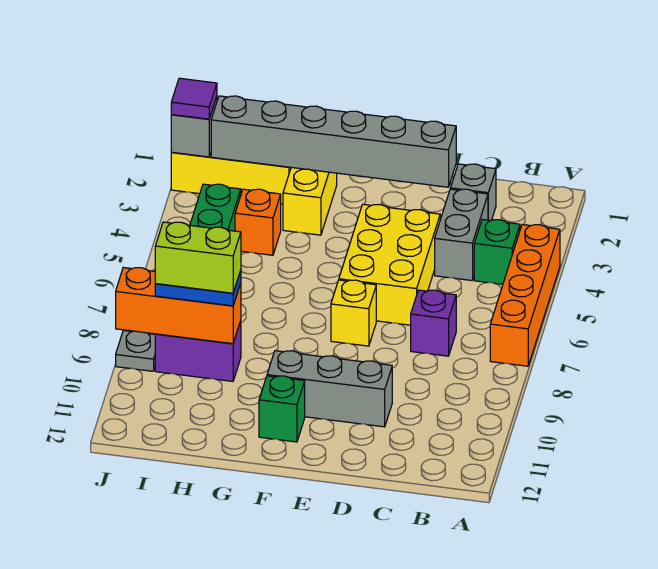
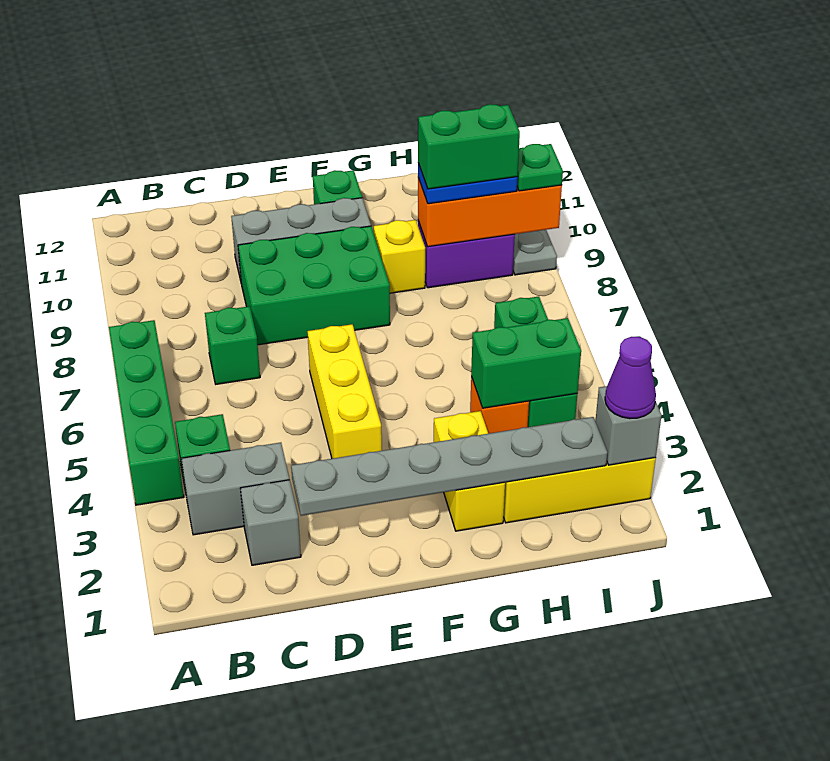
orange brick A4:A7 level 1 -> green brick A4:A7 level 1
grey brick C3:C4 level 1 -> grey brick B3:C3 level 1
purple brick C7 level 1 -> green brick C7 level 1
grey brick D2:I2 level 2 -> grey plate D2:I2 level 2
yellow brick D4:E6 level 1 -> yellow brick E4:E6 level 1
none -> green brick D8:F9 level 1
yellow brick E7 level 1 -> yellow brick G9 level 1
none -> green brick H4:I4 level 2
lime brick H9:I9 level 4 -> green brick H9:I9 level 4
purple tile J2 level 3 -> purple cone J2 level 3
none -> green plate J9 level 3

